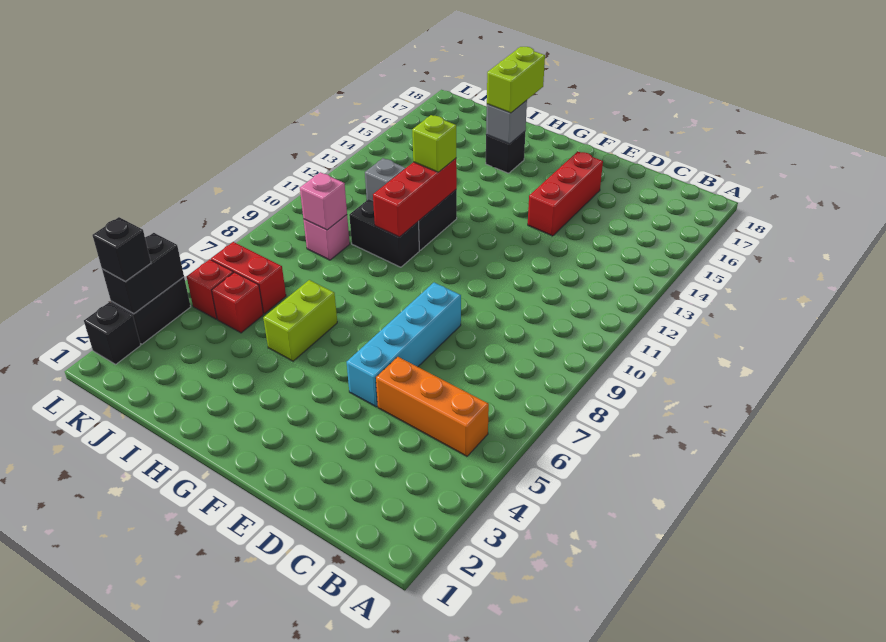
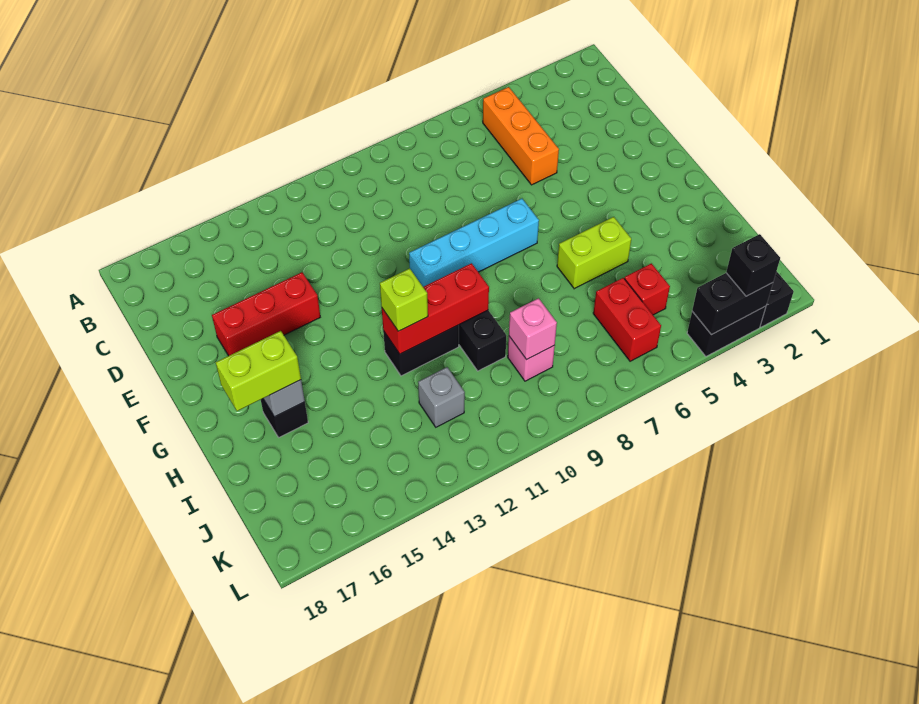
cyan brick E5:E8 level 1 -> cyan brick F7:F10 level 1
red brick K5 level 1 -> none

